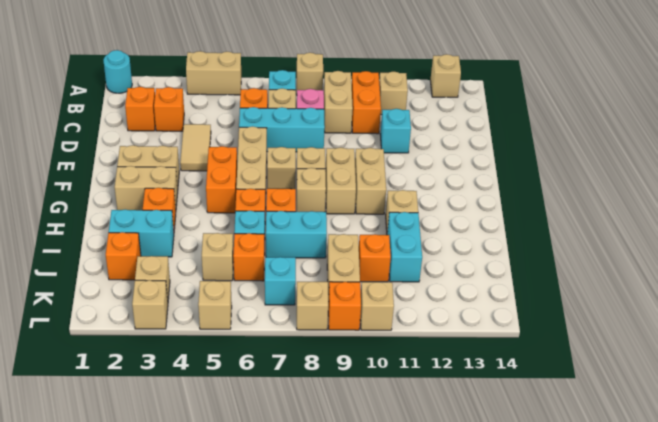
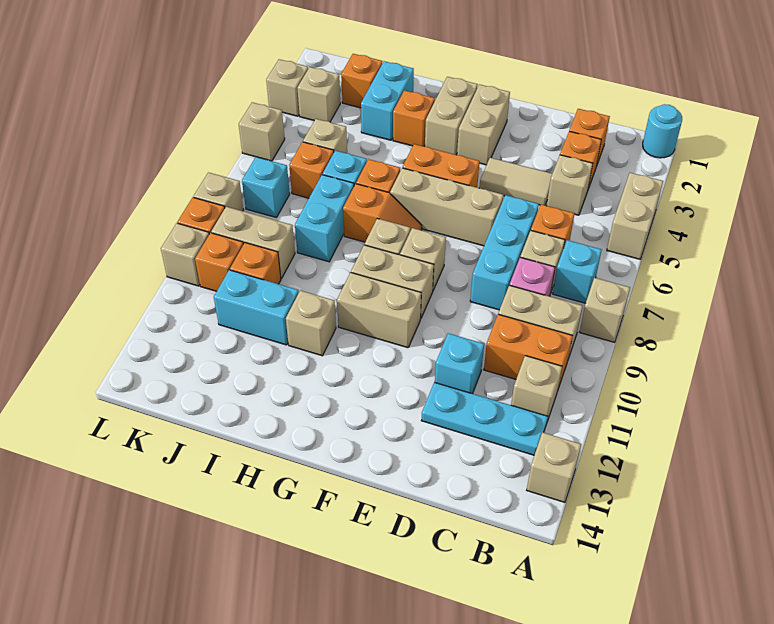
none -> cyan plate B12:D12 level 1
tan brick F7 level 1 -> tan brick C4 level 1
none -> orange brick K10 level 1

